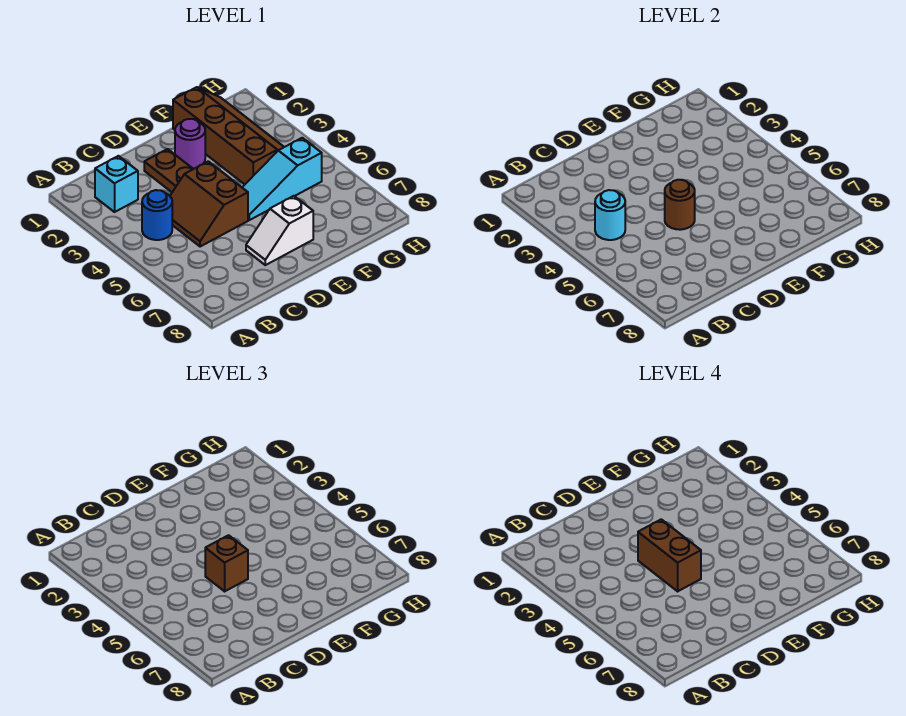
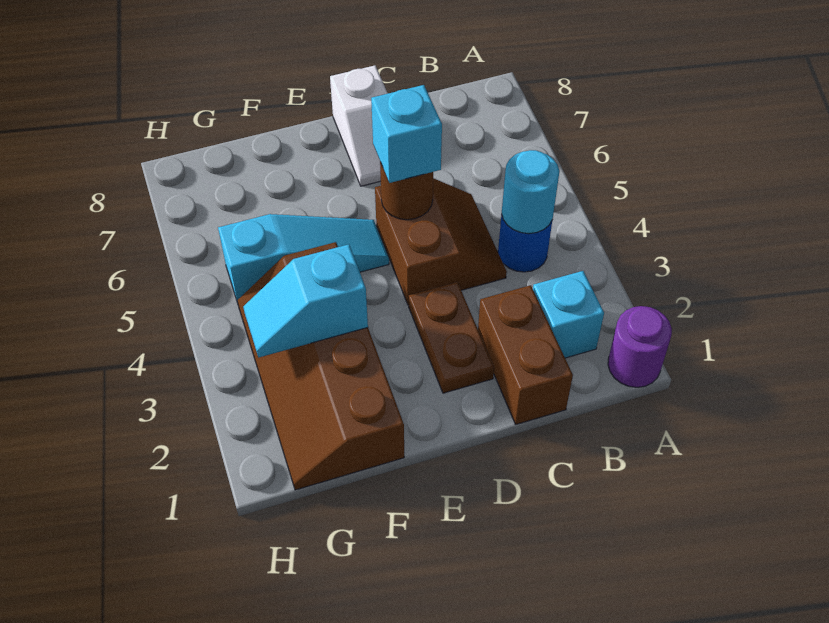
brown brick D4:D5 level 4 -> brown brick C1:C2 level 1
brown brick D5 level 3 -> cyan brick D5 level 3
white slope D7:E7 level 1 top E -> white slope D7:D8 level 1 top 8
purple round brick E2 level 1 -> purple round brick A1 level 1
none -> cyan slope F3:G3 level 2 top F

